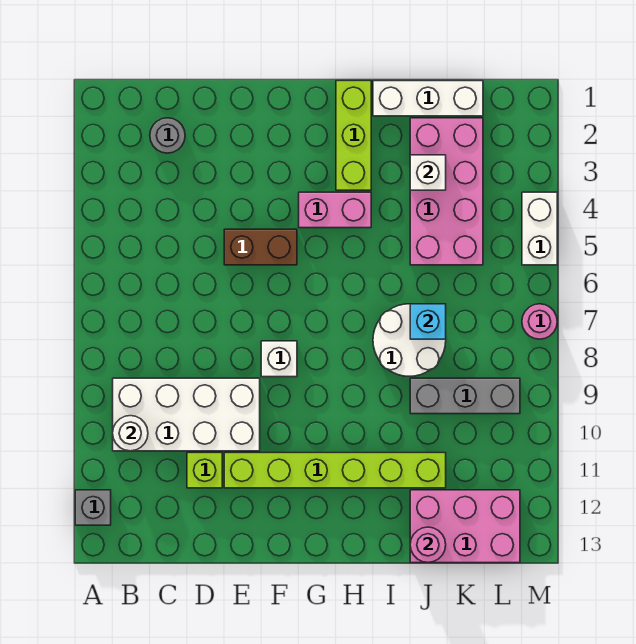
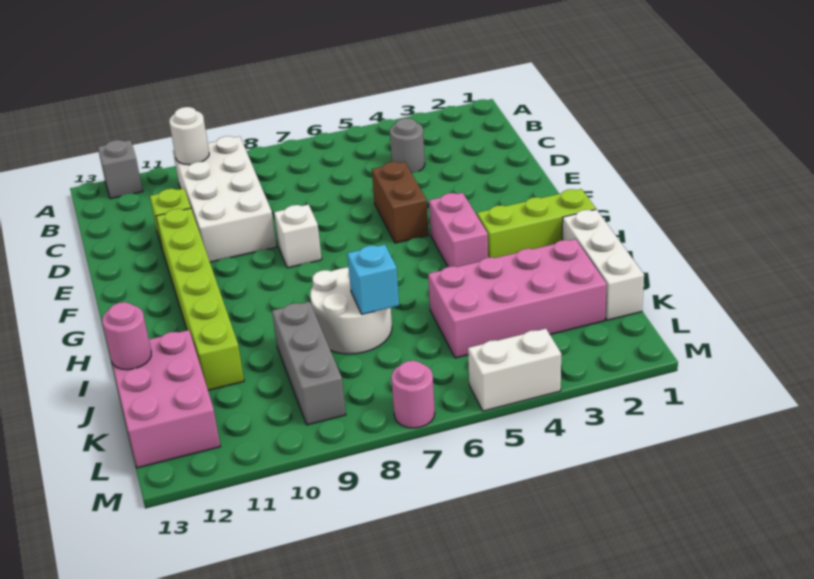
grey round brick C2 level 1 -> grey round brick C4 level 1
white brick J3 level 2 -> none

